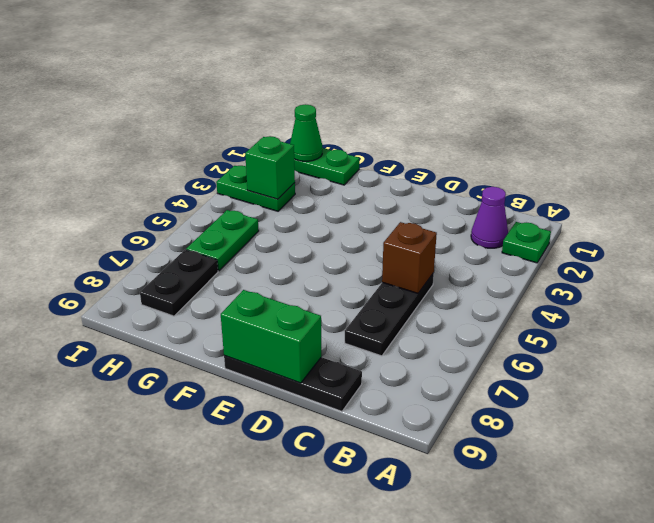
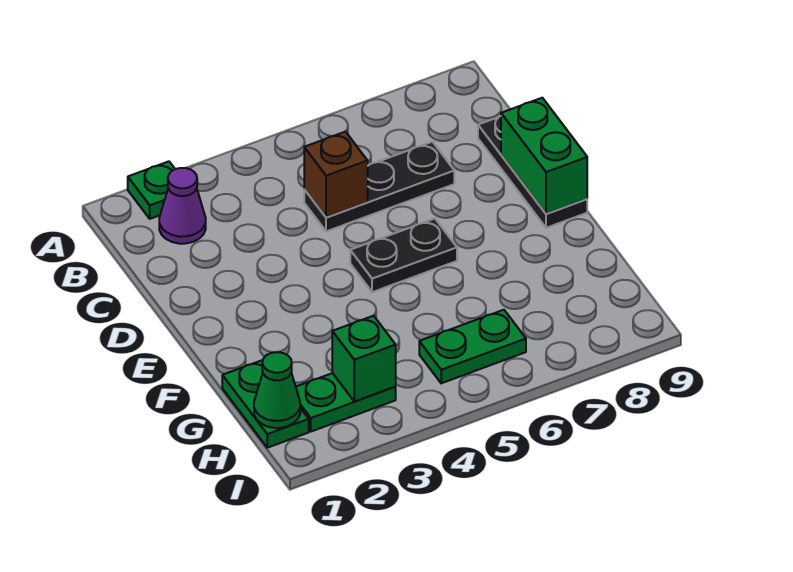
green plate H3:I3 level 1 -> green plate H2:H3 level 1
black plate H7:H8 level 1 -> black plate E5:E6 level 1

